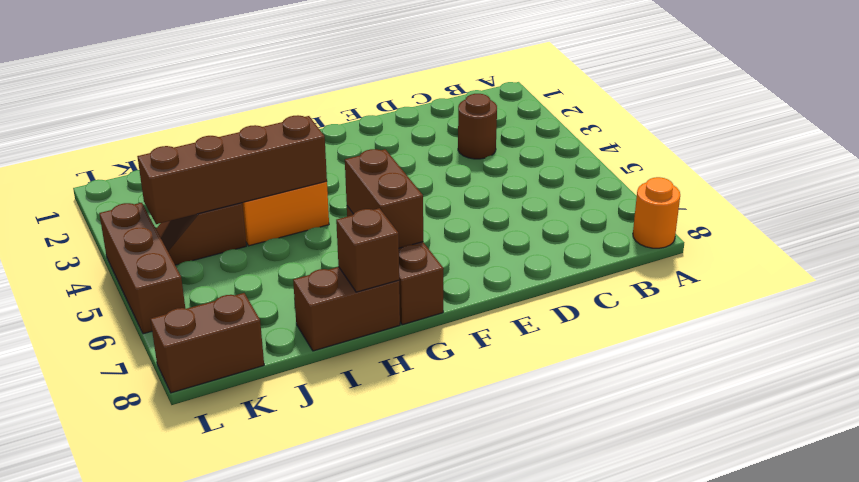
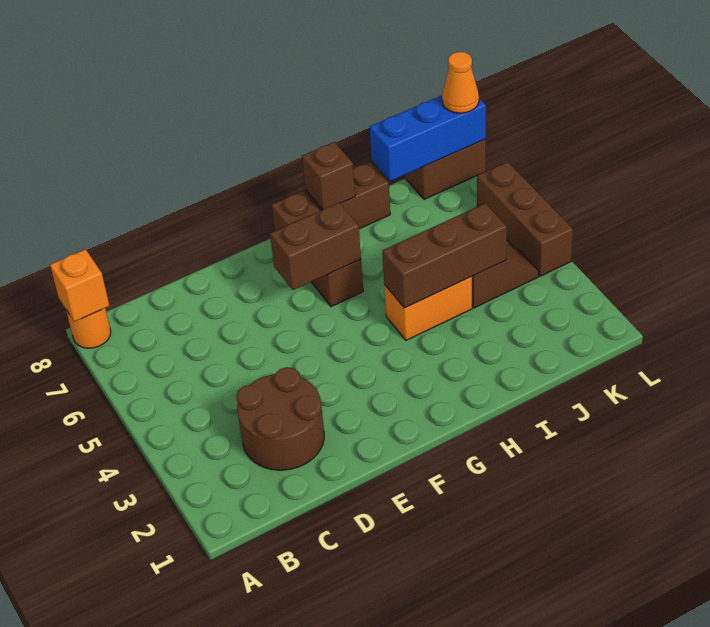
none -> orange brick A8 level 2
brown round brick C3 level 1 -> brown round brick C2:D3 level 1
brown brick G6:G7 level 2 -> brown brick F6:G6 level 2
brown brick H4:K4 level 2 -> brown brick H4:J4 level 2
none -> blue brick J8:L8 level 2
none -> orange cone L8 level 3

